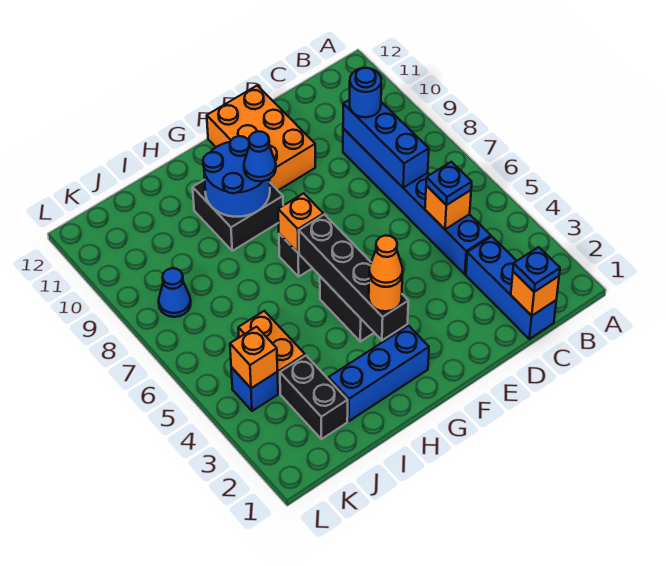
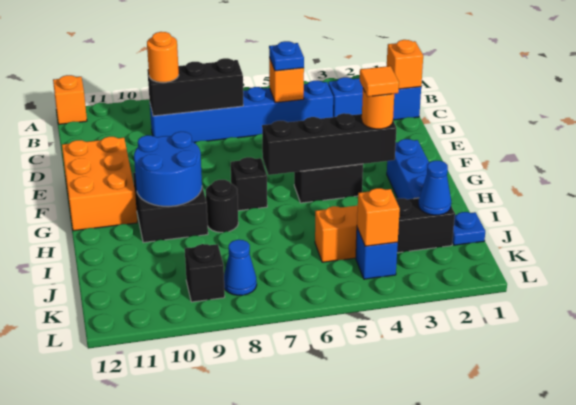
blue plate C1 level 3 -> blue plate J1 level 1
blue brick C7:C9 level 2 -> black brick C7:C9 level 2
blue round brick C9 level 3 -> orange round brick C9 level 3
orange brick E10:F12 level 1 -> orange brick E11:G12 level 1
orange cone G3 level 4 -> orange tile G3 level 4
orange brick G7 level 2 -> orange brick A12 level 1
blue cone G9 level 3 -> blue cone J2 level 2
none -> black round brick H8 level 1
none -> black brick K9 level 1

